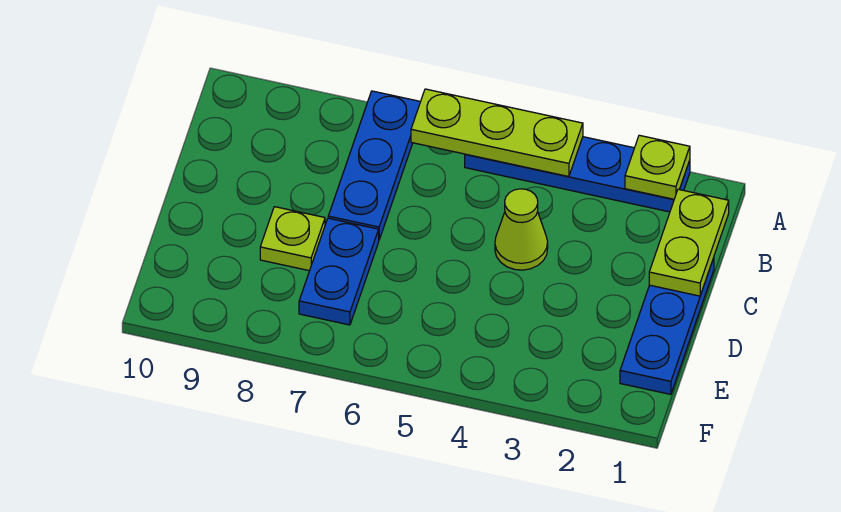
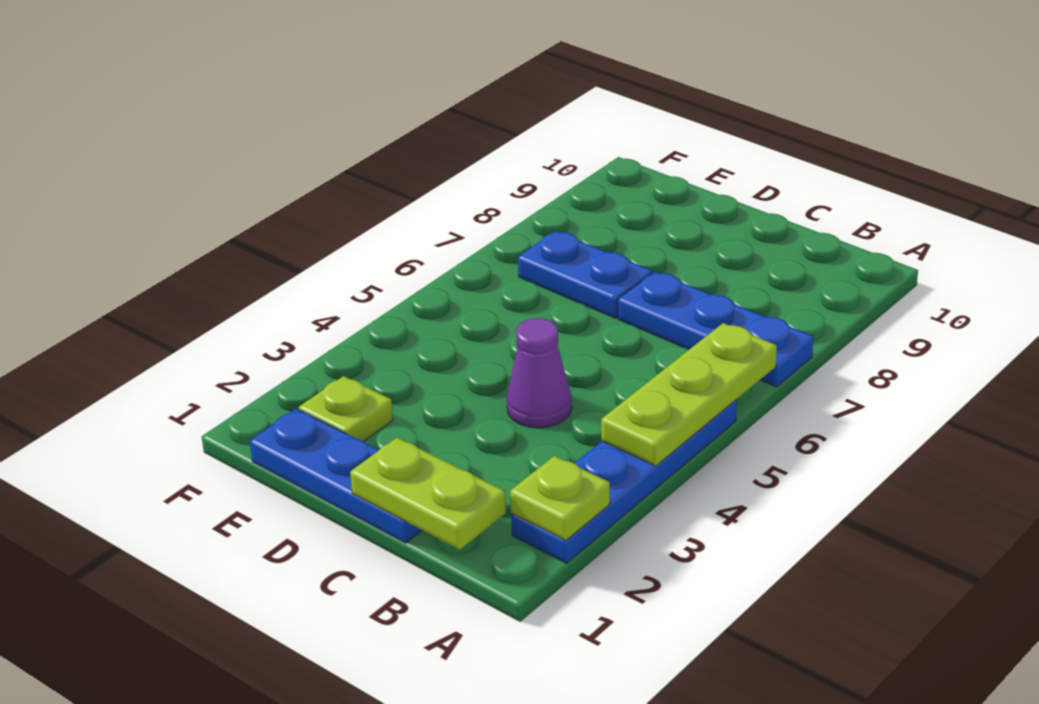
lime cone C4 level 1 -> purple cone C4 level 1
lime plate D8 level 1 -> lime plate E2 level 1

